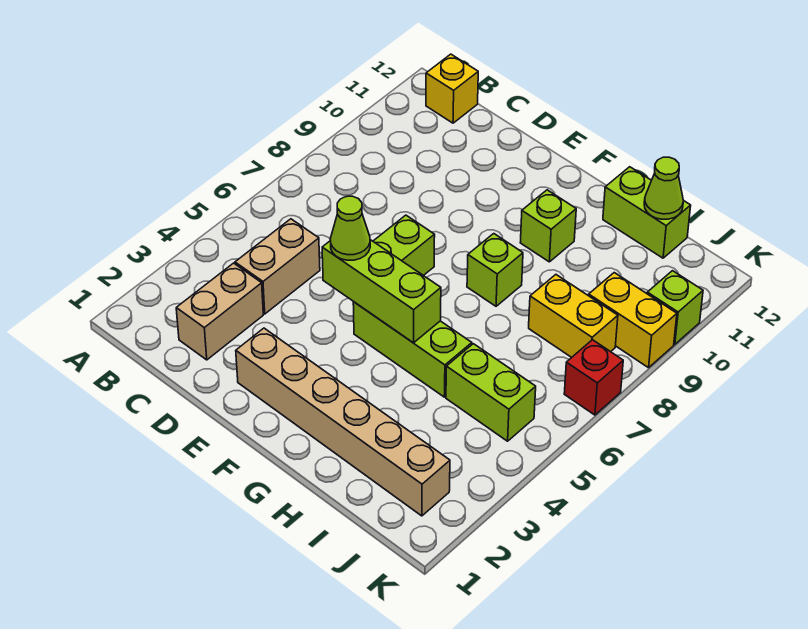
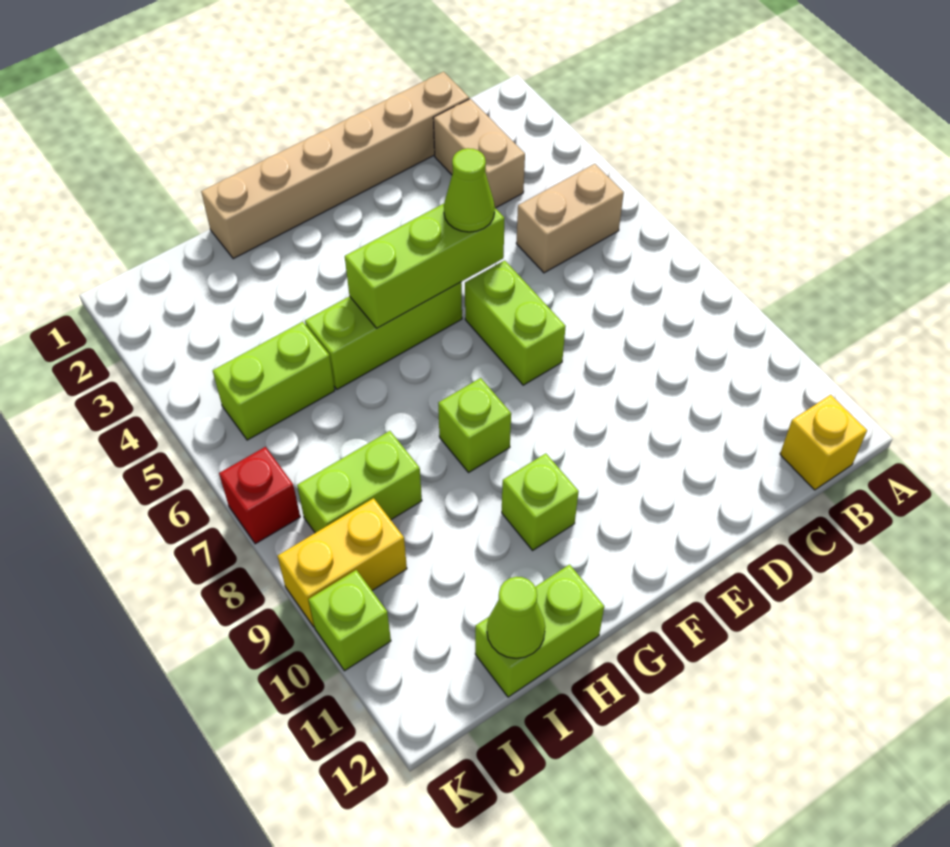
tan brick C4:C5 level 1 -> tan brick B5:C5 level 1
tan brick E2:J2 level 1 -> tan brick C1:H1 level 1
yellow brick I8:J8 level 1 -> lime brick I8:J8 level 1

